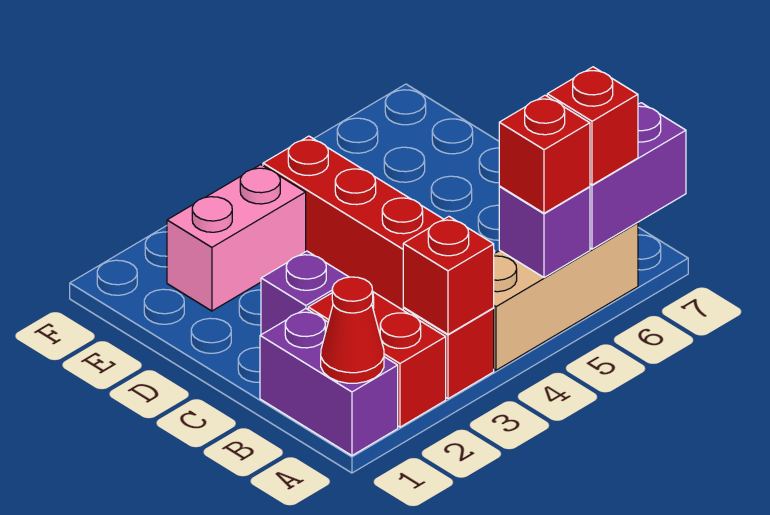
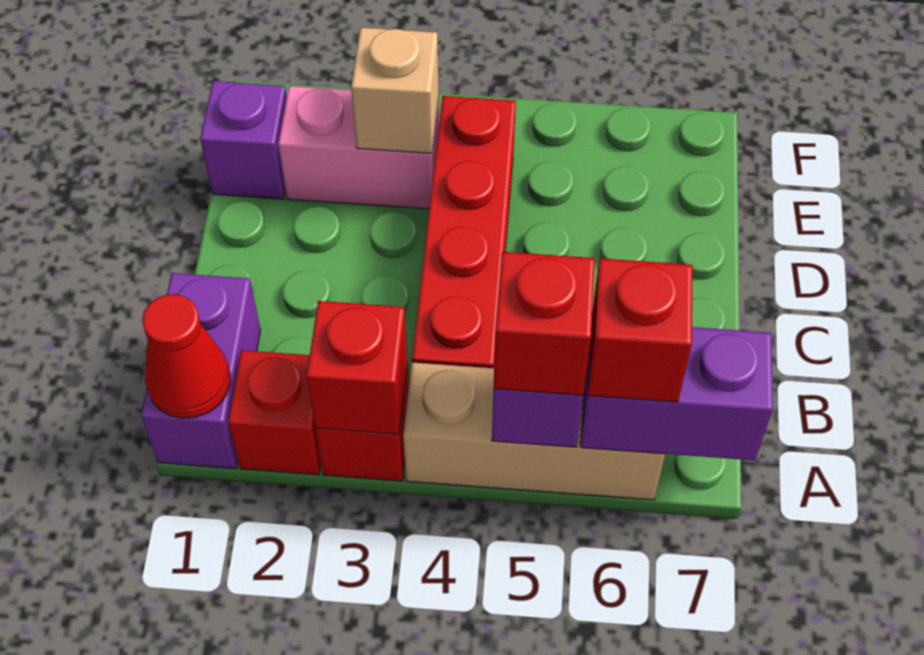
red brick A2:B2 level 1 -> red brick A2 level 1
purple brick C2 level 1 -> purple brick E1 level 1
none -> tan brick E3 level 2

